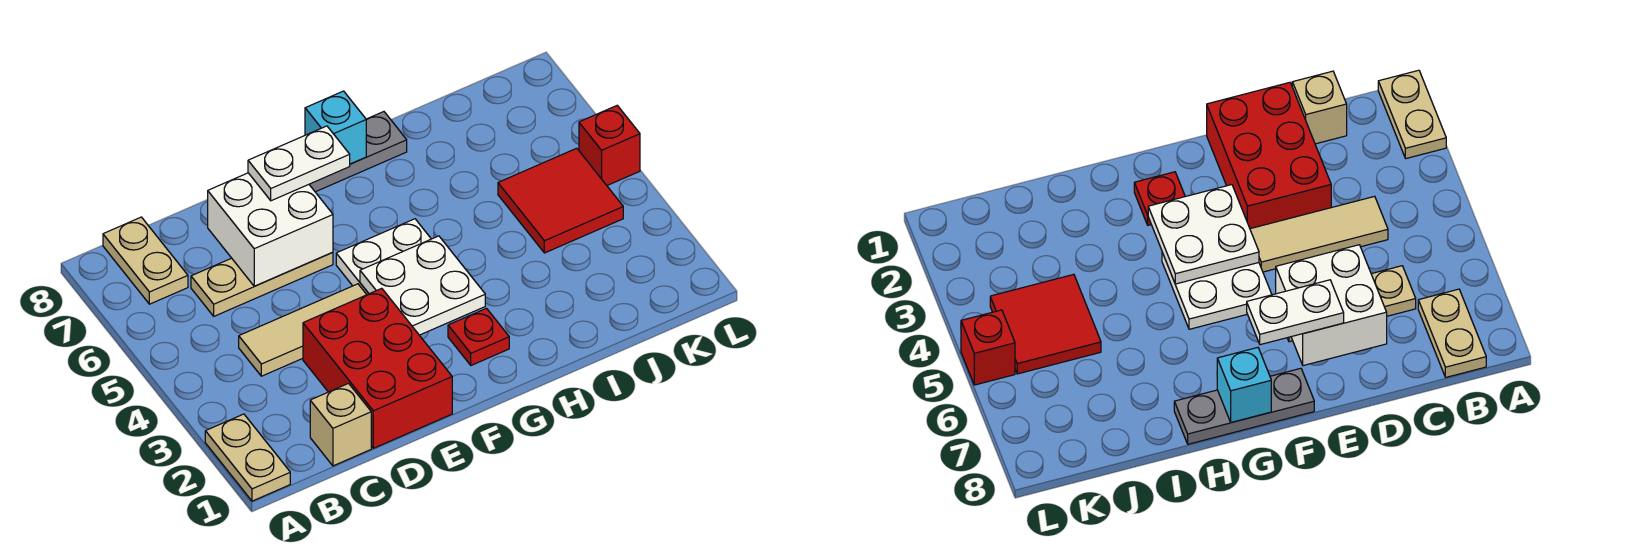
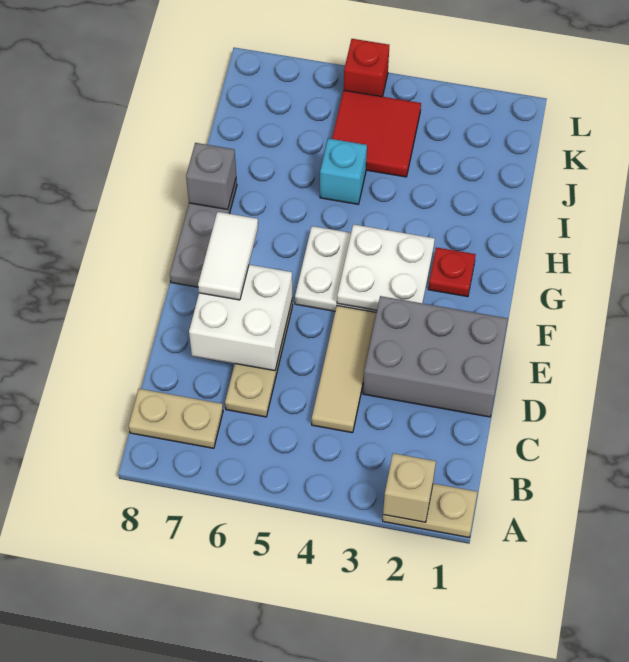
tan brick C1 level 1 -> tan brick A2 level 2
red brick D1:E3 level 1 -> grey brick D1:E3 level 1
white plate E7:F7 level 3 -> white tile E7:F7 level 3
cyan brick G8 level 2 -> cyan brick I5 level 1
none -> grey brick H8 level 2

